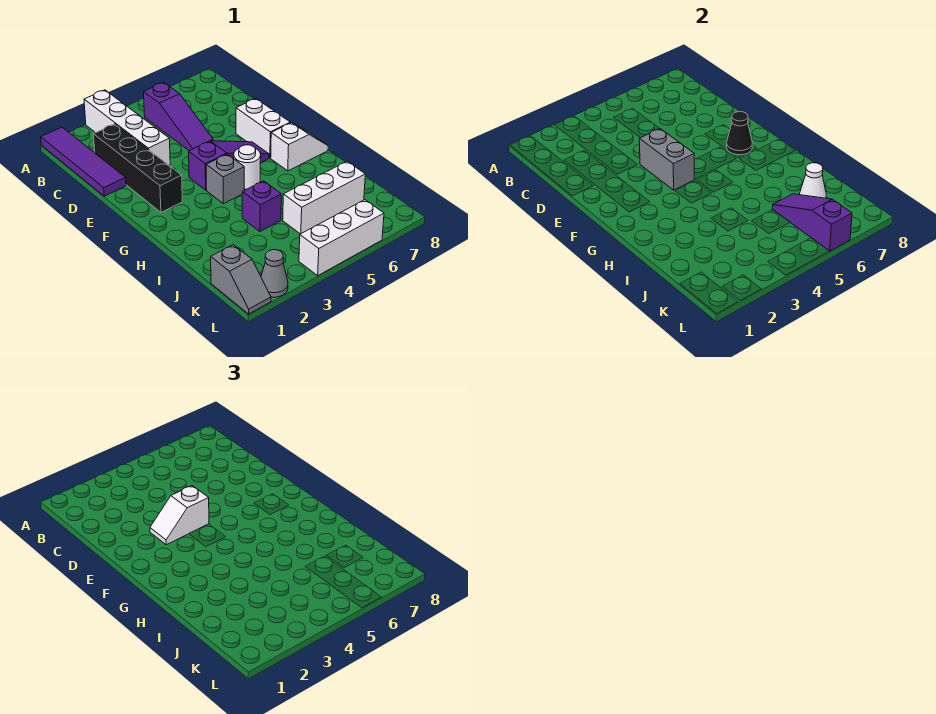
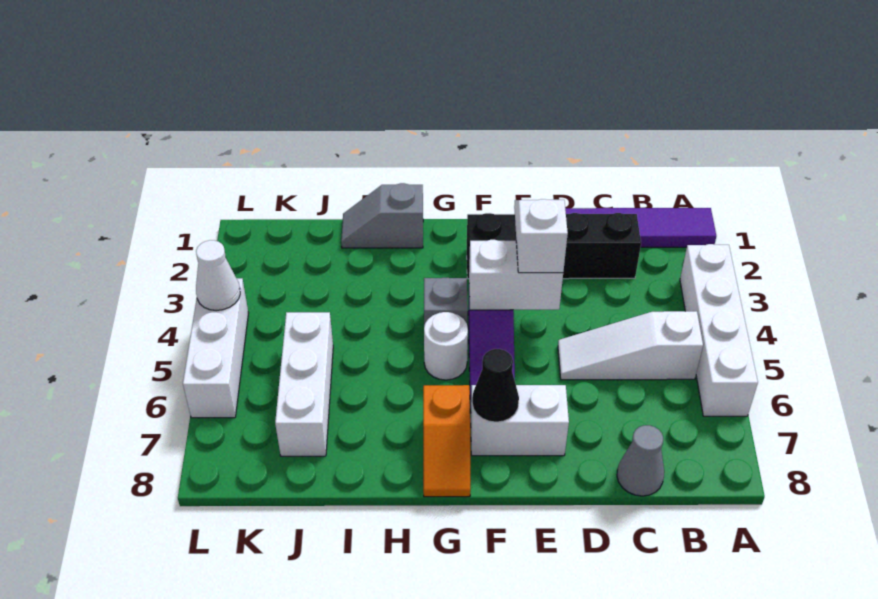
white brick A3:D3 level 1 -> white brick A3:A6 level 1
purple slope B5:D5 level 1 top B -> white slope B5:D5 level 1 top B
grey brick E4:F4 level 2 -> white brick E4:F4 level 2
white slope G7:G8 level 1 top 7 -> orange slope G7:G8 level 1 top 7
purple brick I4 level 1 -> none
purple slope J6:L6 level 2 top L -> none
white cone J7 level 2 -> white cone L4 level 2
grey slope K1:L1 level 1 top K -> grey slope H1:I1 level 1 top H
grey cone L2 level 1 -> grey cone C8 level 1

